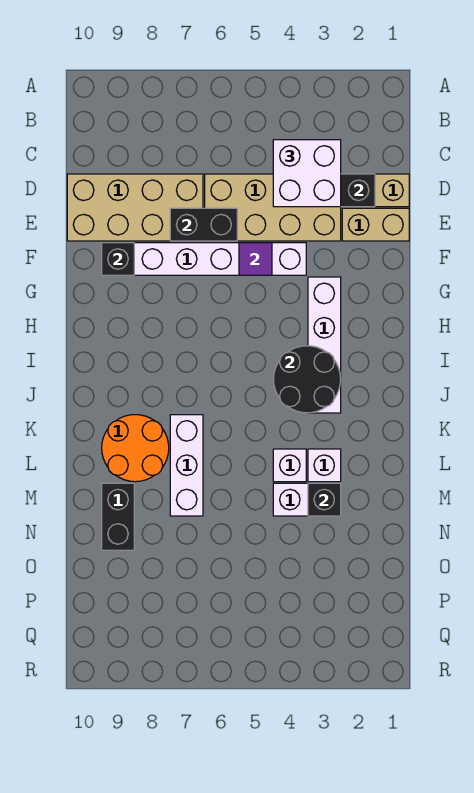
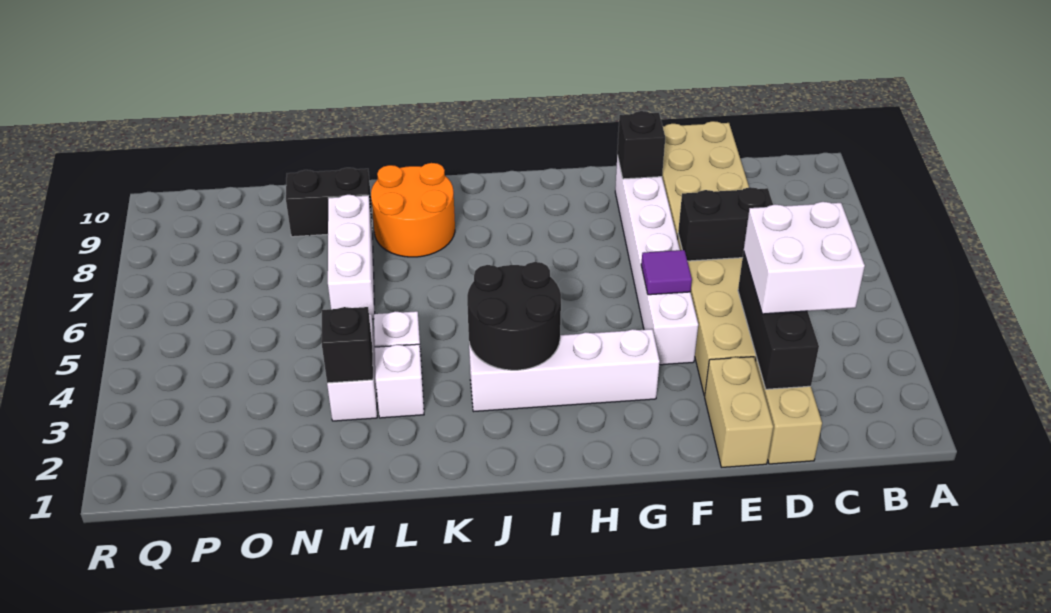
black brick E6:E7 level 2 -> black brick D6:E6 level 2
white brick K7:M7 level 1 -> white brick M6:M8 level 1

